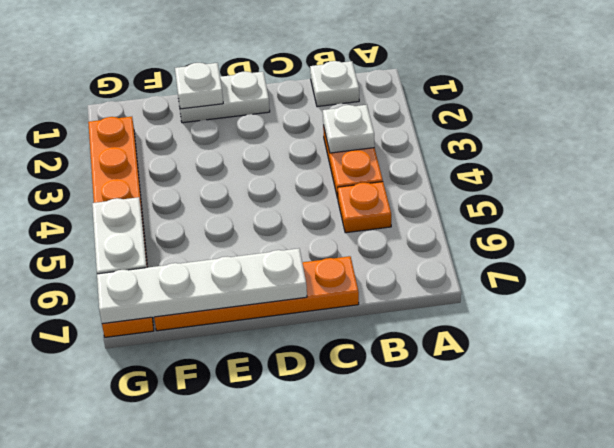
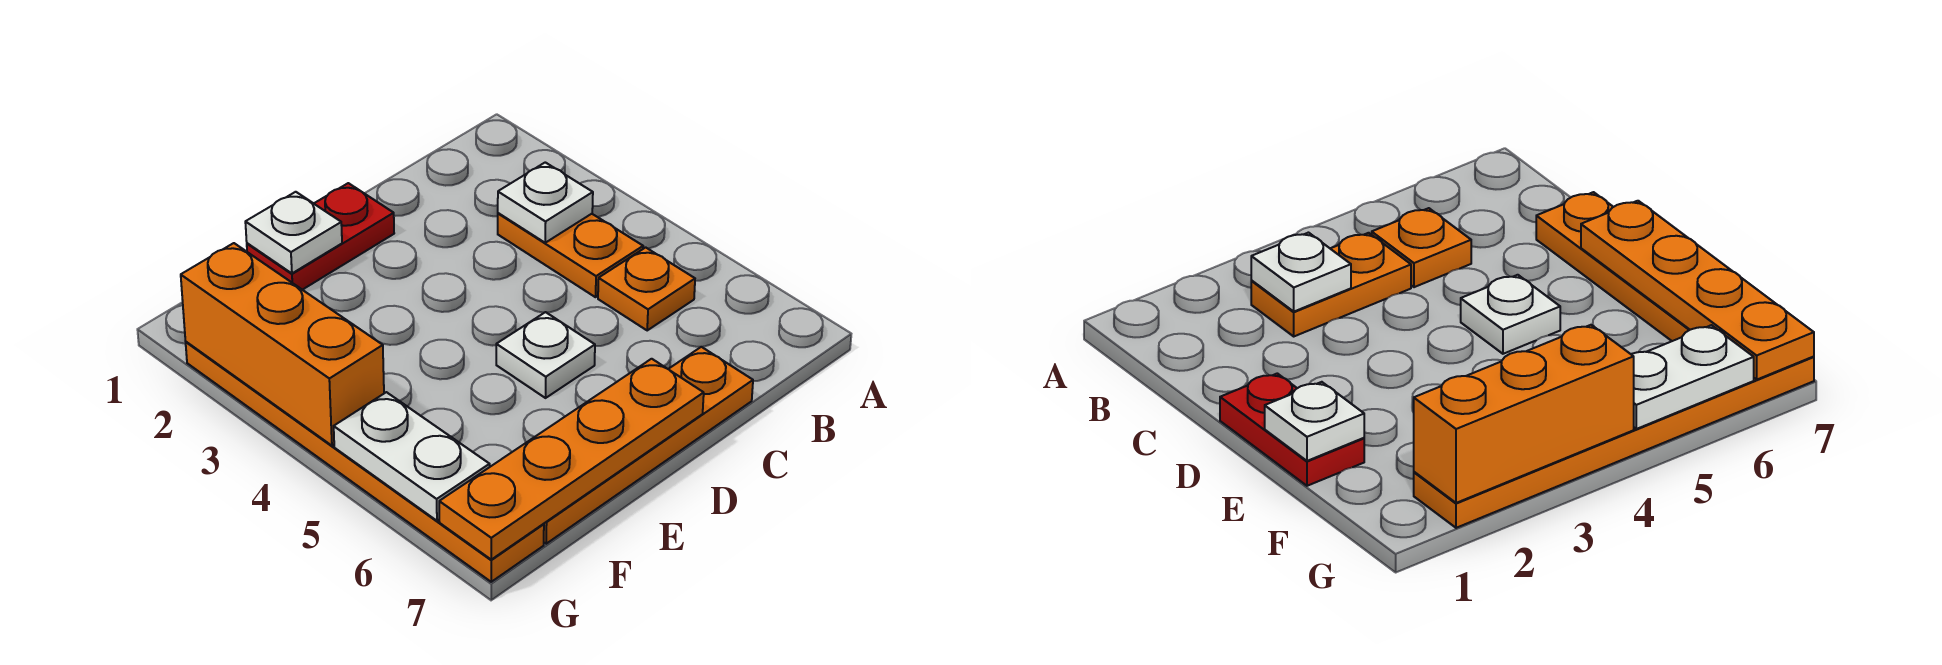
white plate B1 level 1 -> white plate D5 level 1
white plate D1:E1 level 1 -> red plate D1:E1 level 1
white plate D7:G7 level 2 -> orange plate D7:G7 level 2
none -> orange brick G2:G4 level 2

